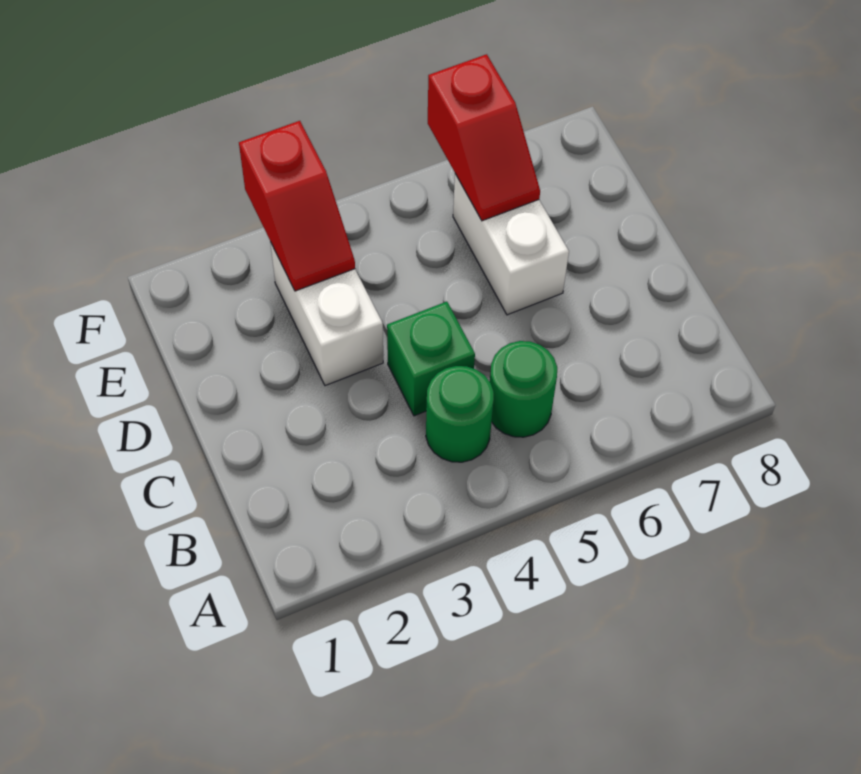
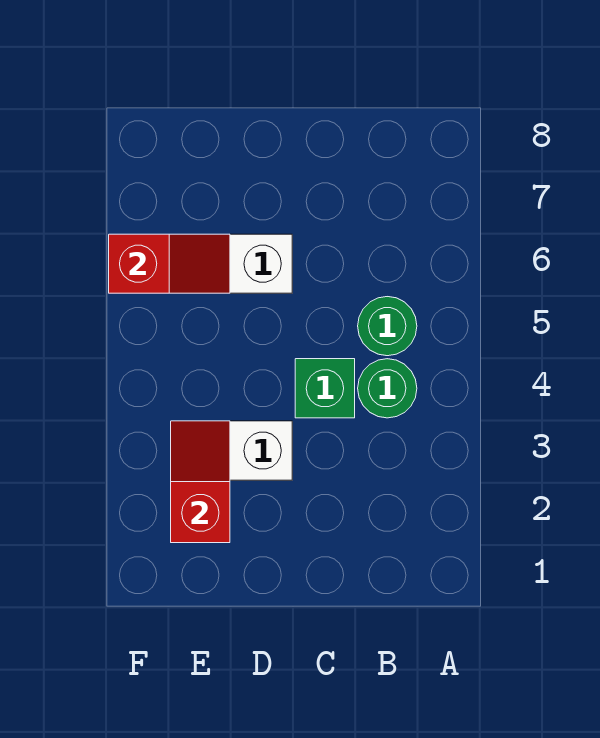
red slope E3:F3 level 2 top F -> red slope E2:E3 level 2 top 2

